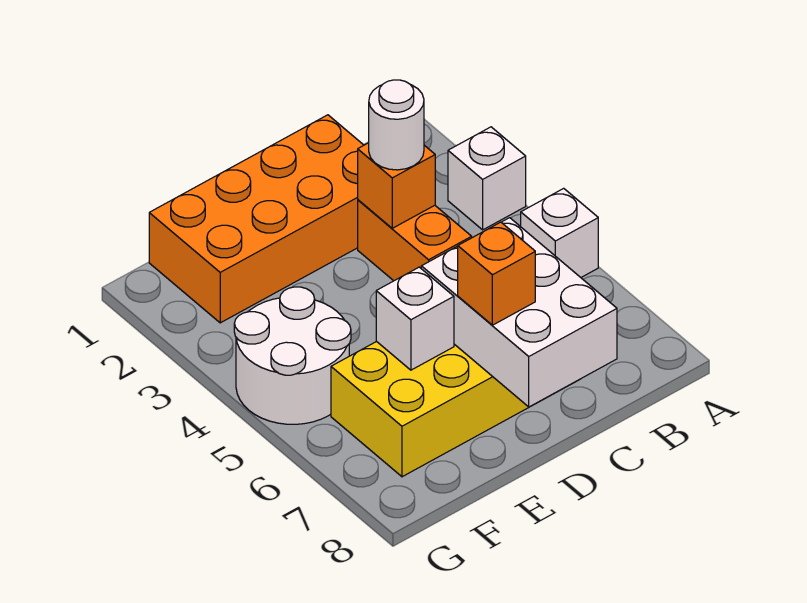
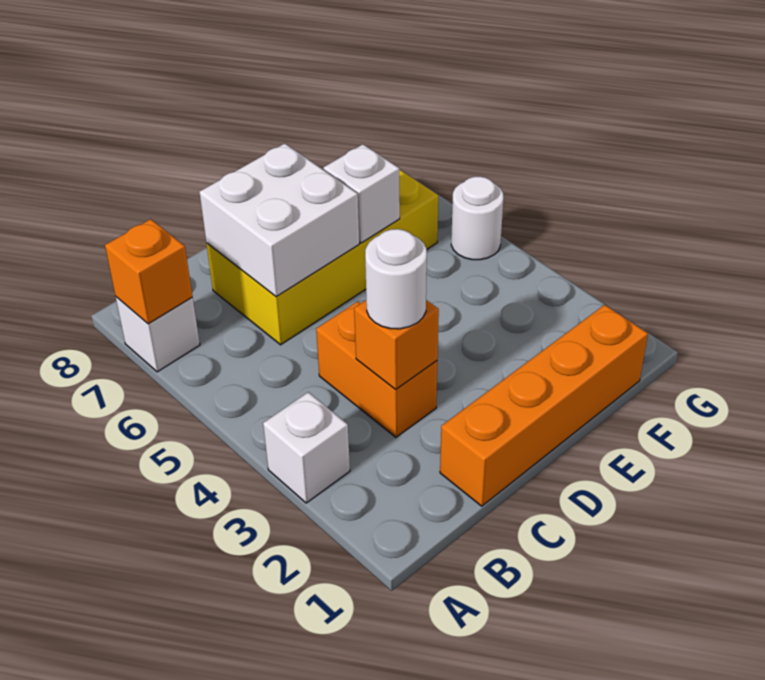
white brick A5 level 1 -> white brick A7 level 1
orange brick C1:F2 level 1 -> orange brick C1:F1 level 1
white brick C6:D8 level 2 -> white brick C6:D7 level 2
orange brick D7 level 3 -> orange brick A7 level 2
white round brick F4:G5 level 1 -> white round brick G5 level 1

